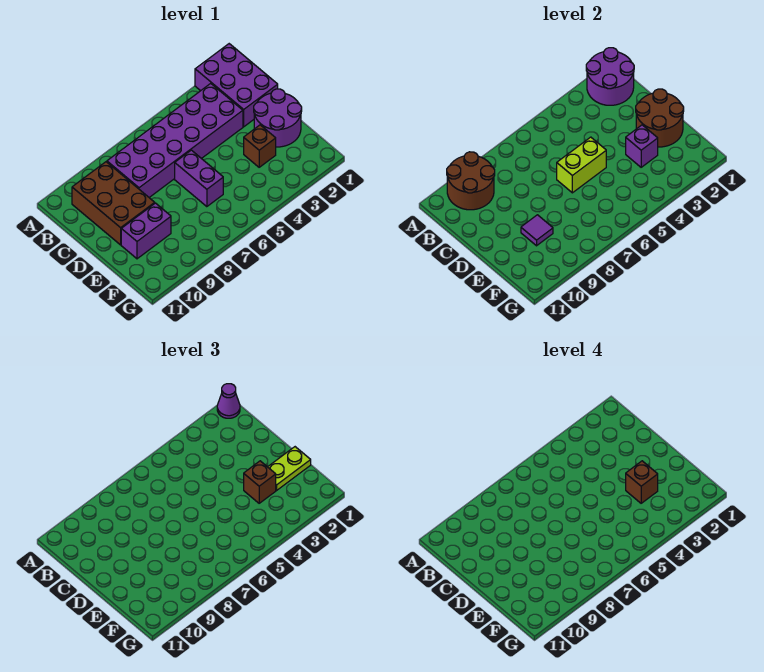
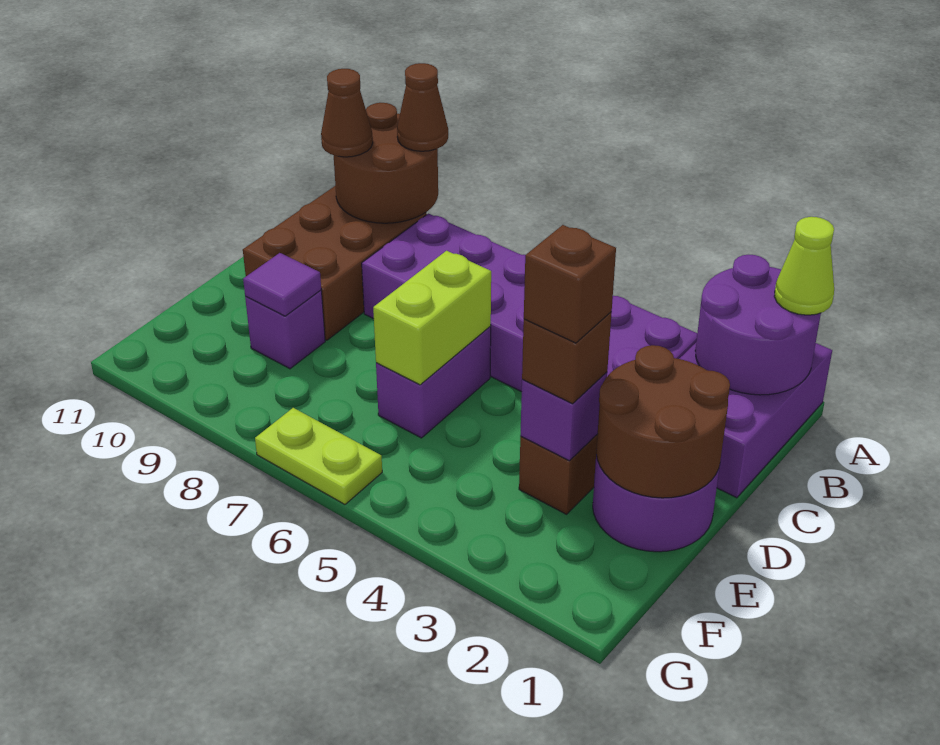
purple cone A1 level 3 -> lime cone A1 level 3
none -> brown cone A9 level 3
none -> brown cone B10 level 3
lime brick D5:D6 level 2 -> lime brick D6:E6 level 2
lime plate E1:E2 level 3 -> lime plate G6:G7 level 1
purple brick E9:E10 level 1 -> purple brick E9 level 1

